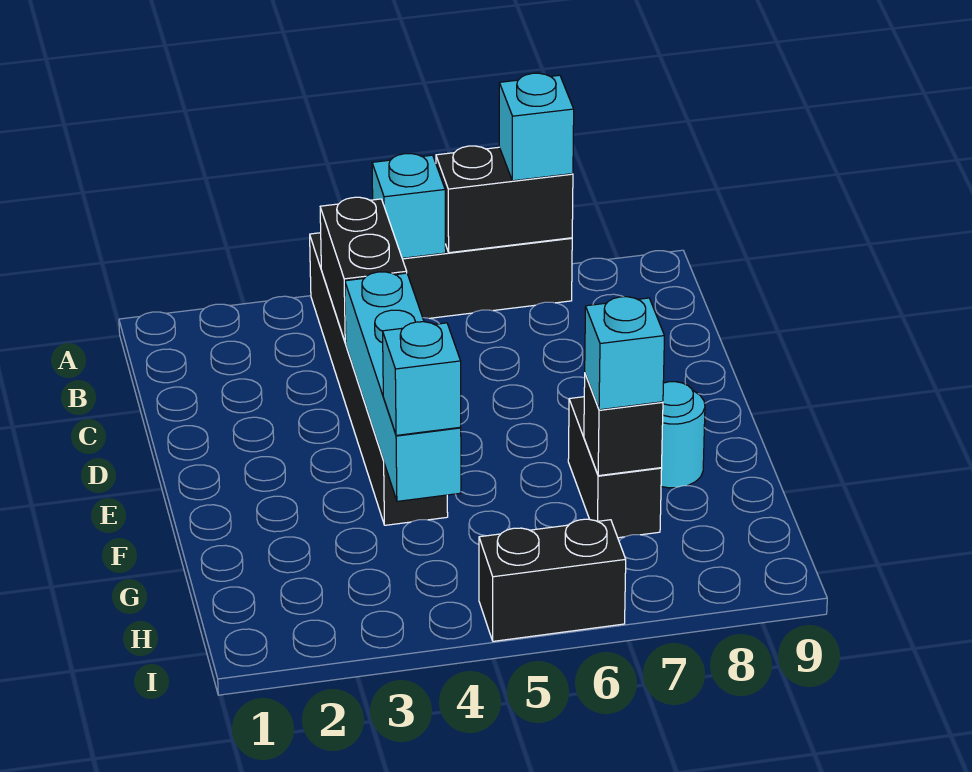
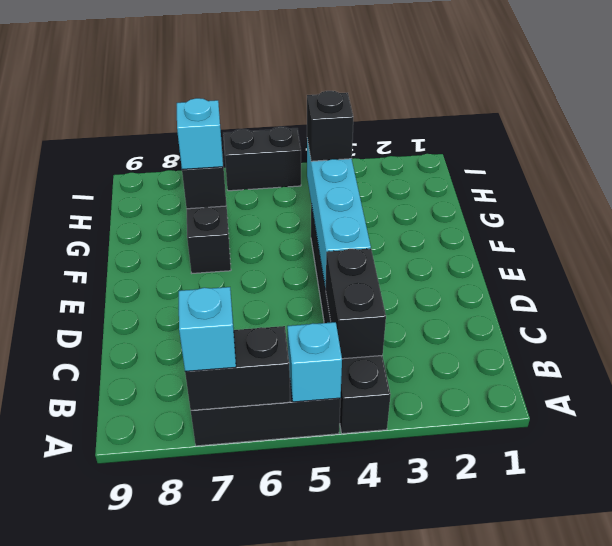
cyan round brick F8 level 1 -> none
cyan brick G4 level 3 -> black brick G4 level 3

